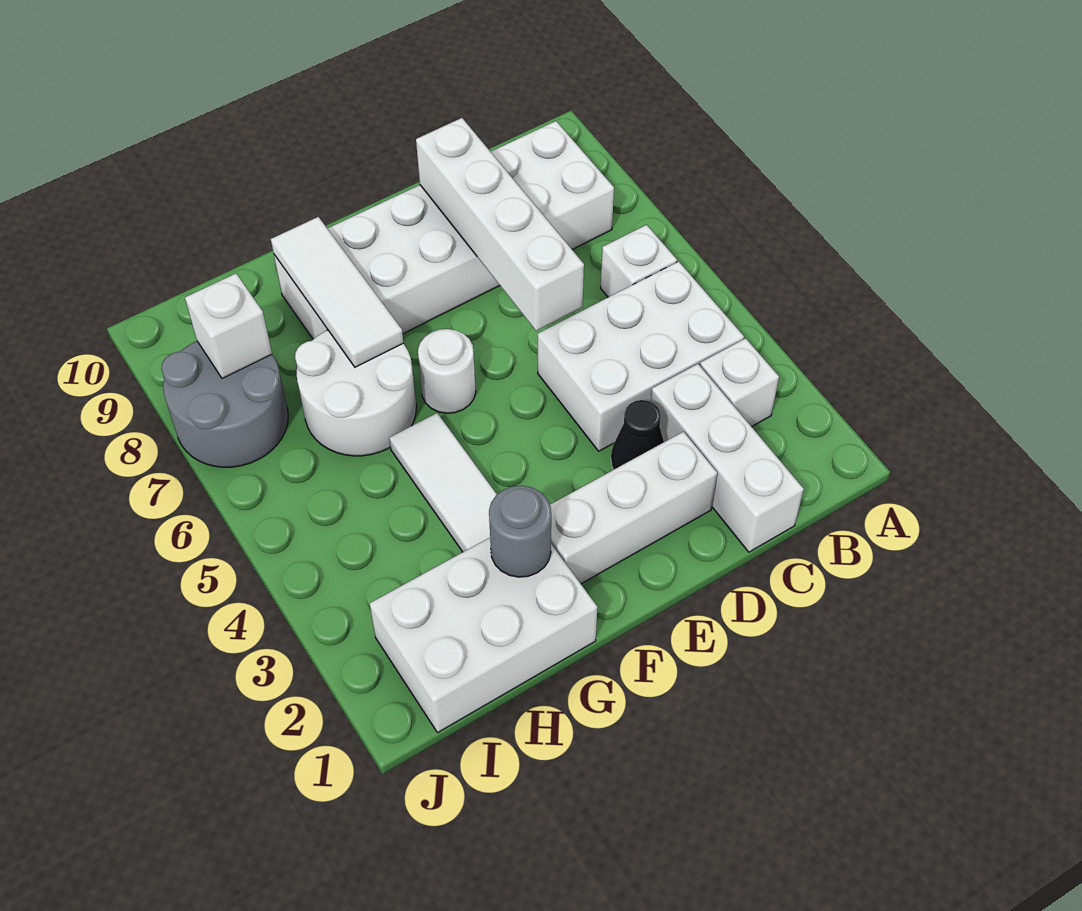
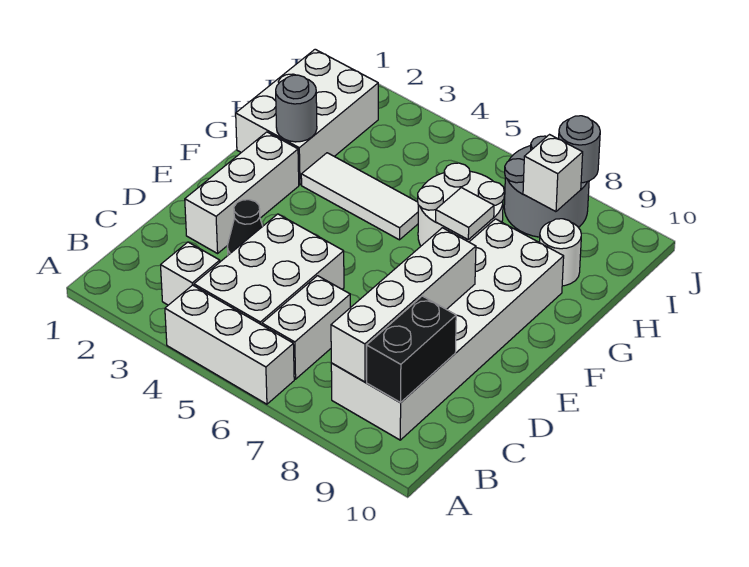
white brick B6 level 1 -> white brick B6:C6 level 1
none -> black brick B9:C9 level 2
white brick C1:C3 level 1 -> white brick A4:A6 level 1
white brick D6:D9 level 2 -> white brick B8:E8 level 2
white round brick F6 level 1 -> white round brick H9 level 1
white tile G7:G9 level 2 -> white tile G7 level 2
none -> grey round brick J8 level 2

